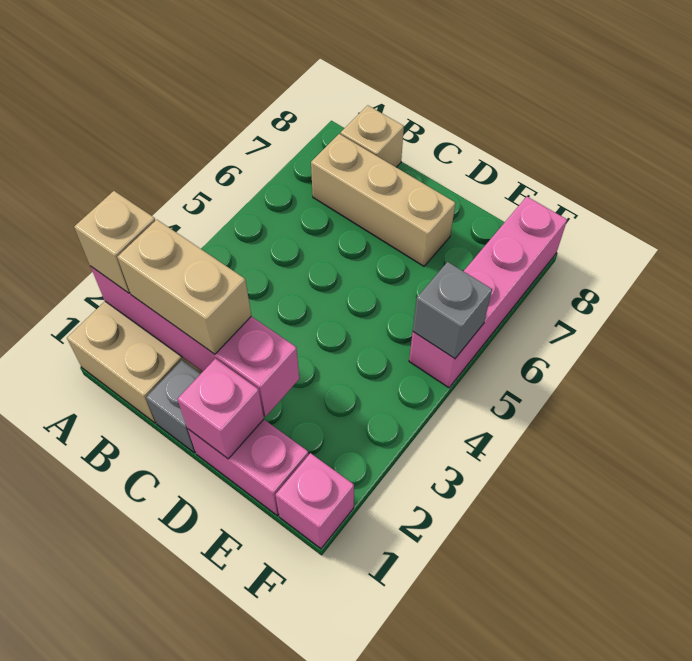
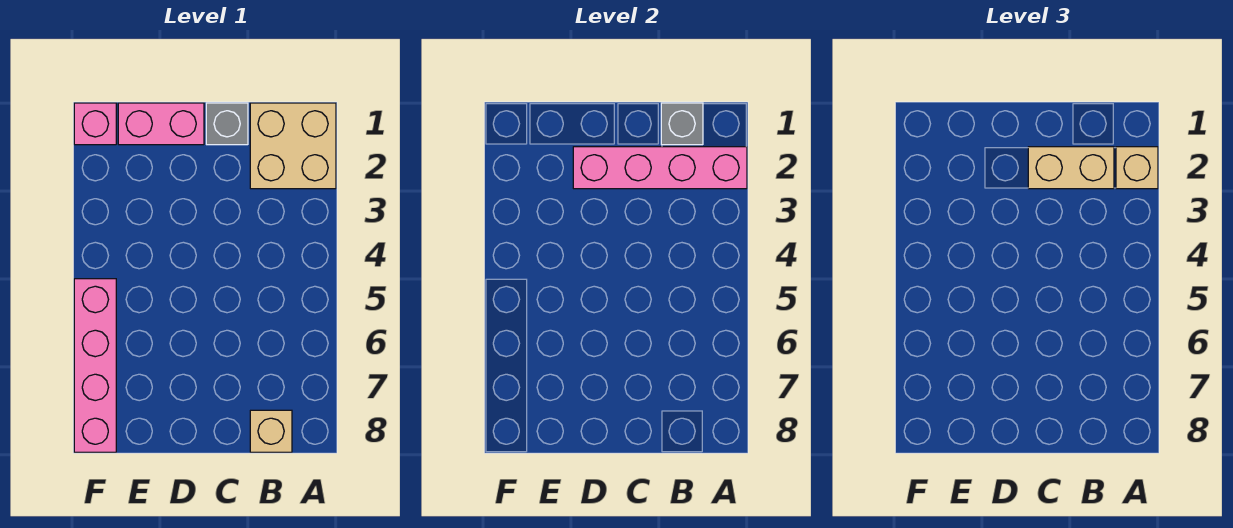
tan brick B7:D7 level 1 -> none
pink brick D1 level 2 -> none
grey brick F5 level 2 -> grey brick B1 level 2

